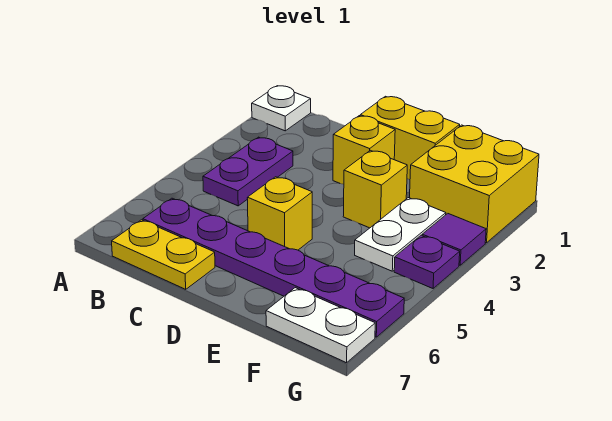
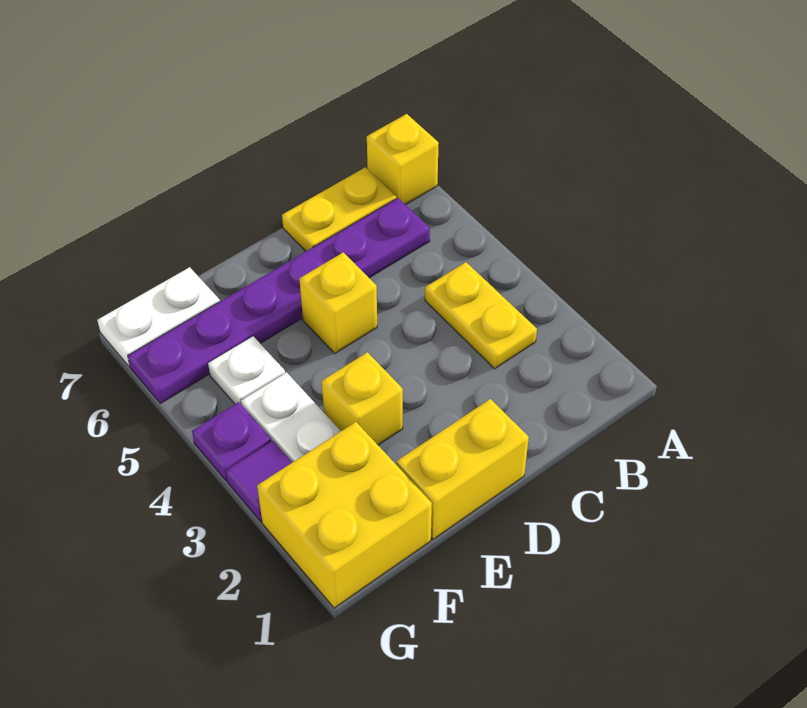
white plate A1 level 1 -> white plate F5 level 1
purple plate B3:B4 level 1 -> yellow plate B3:B4 level 1
yellow brick D2 level 1 -> yellow brick A7 level 1

